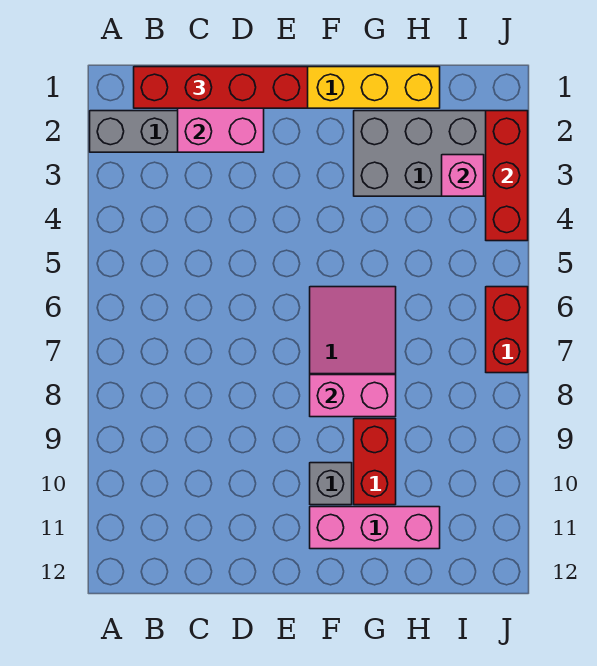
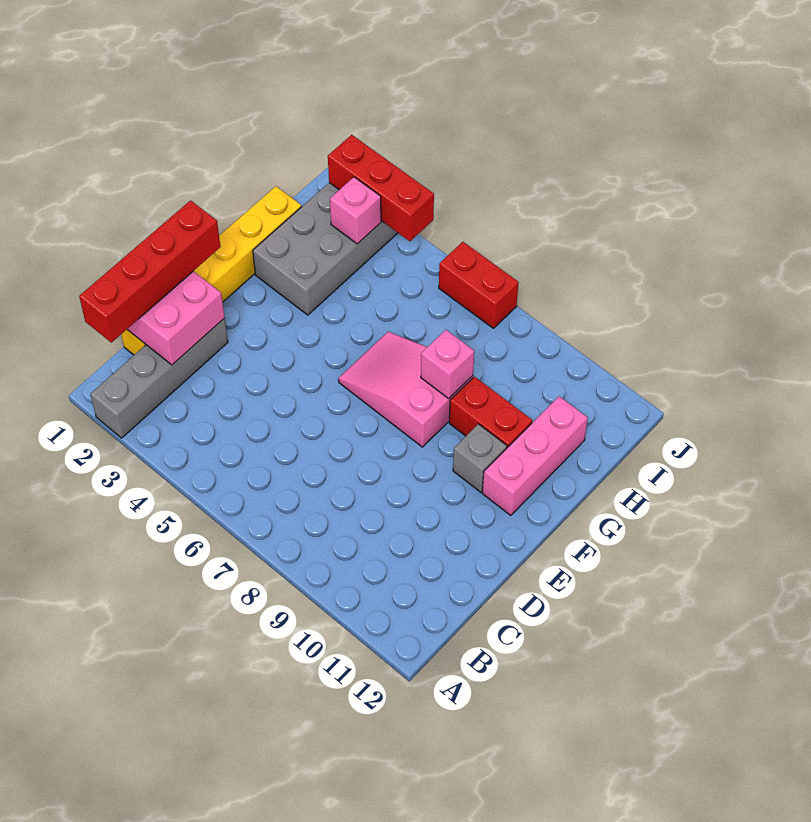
pink brick F8:G8 level 2 -> pink brick G8 level 2

